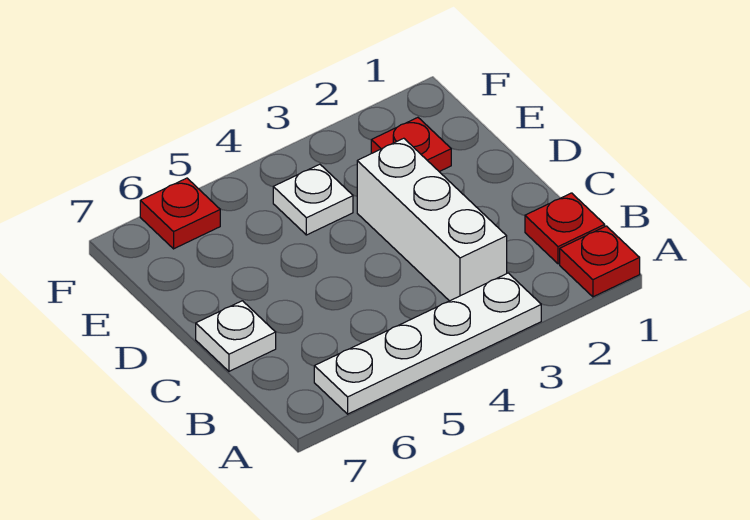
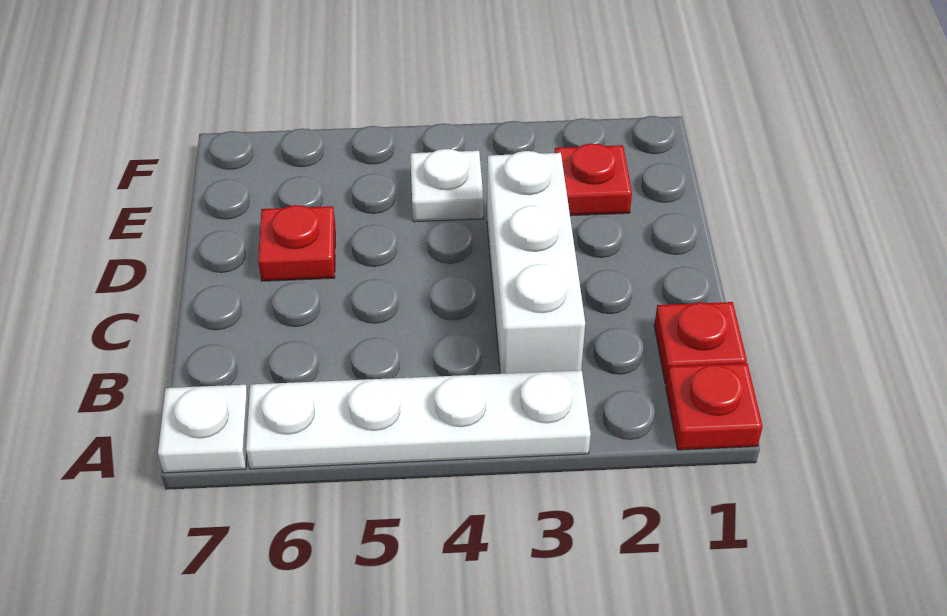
white plate C7 level 1 -> white plate A7 level 1
red plate F6 level 1 -> red plate D6 level 1

